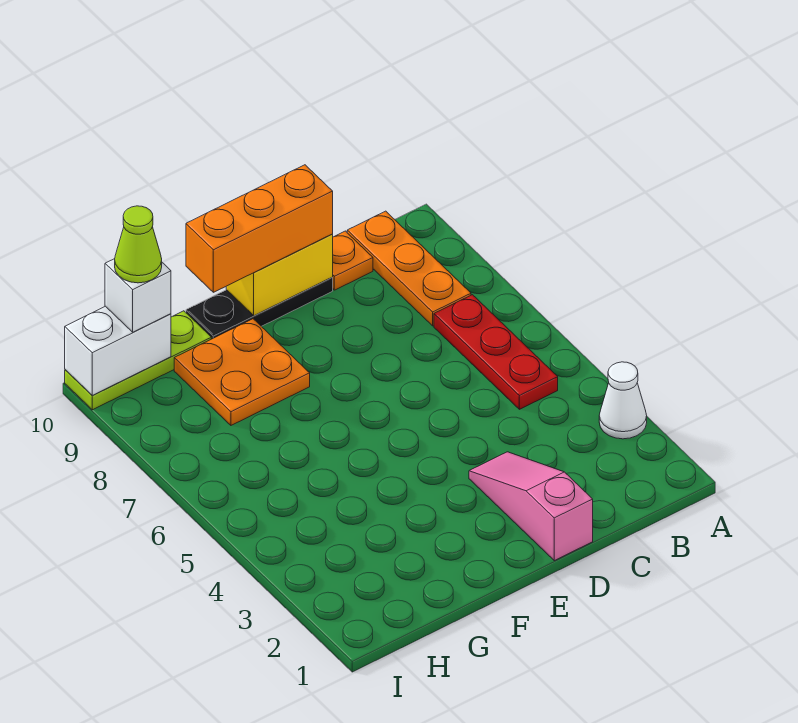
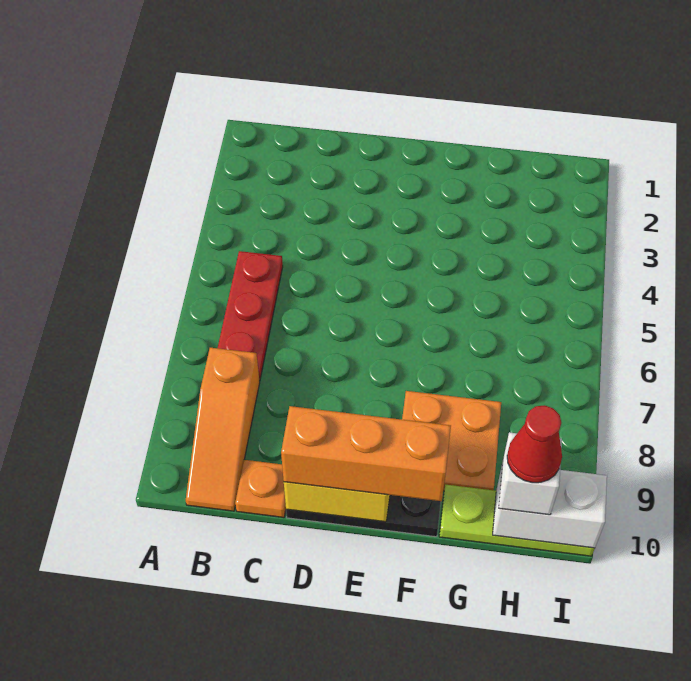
white cone A3 level 1 -> none
orange plate B8:B10 level 1 -> orange slope B8:B10 level 1 top 8
pink slope D1:D3 level 1 top 1 -> none
lime cone H10 level 4 -> red cone H10 level 4

